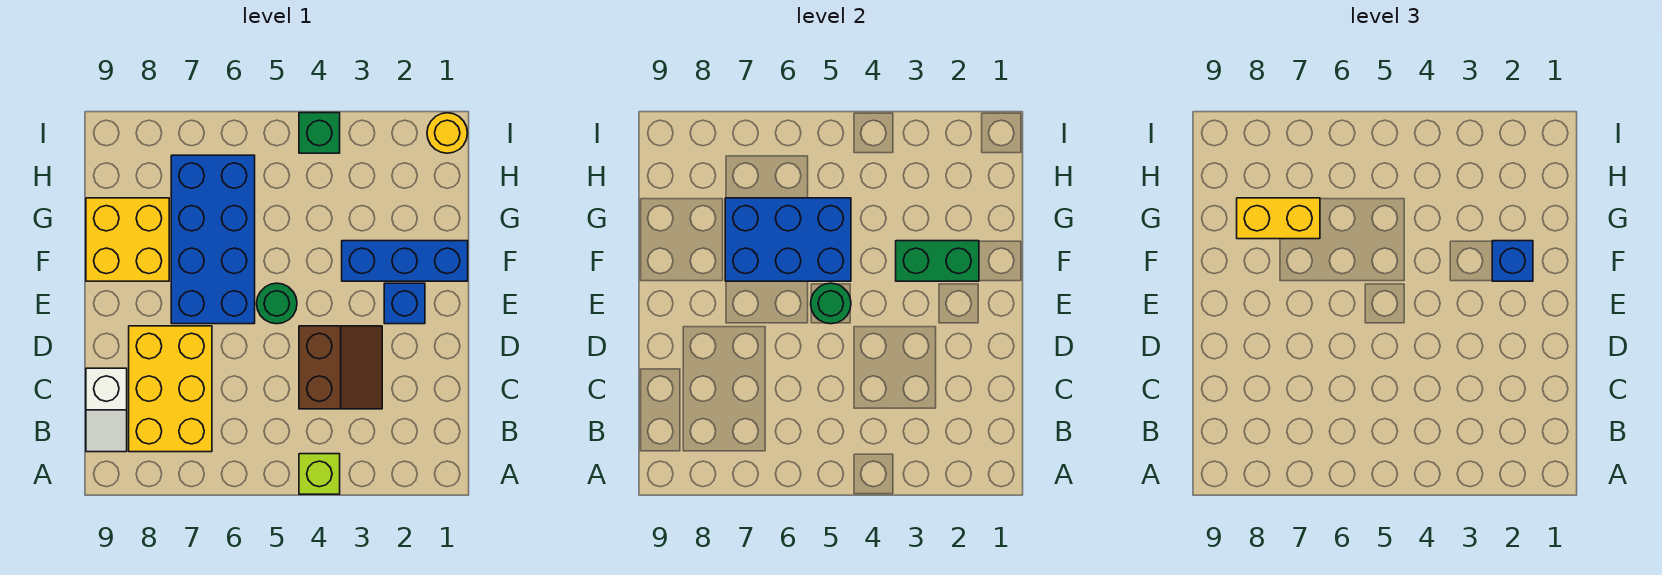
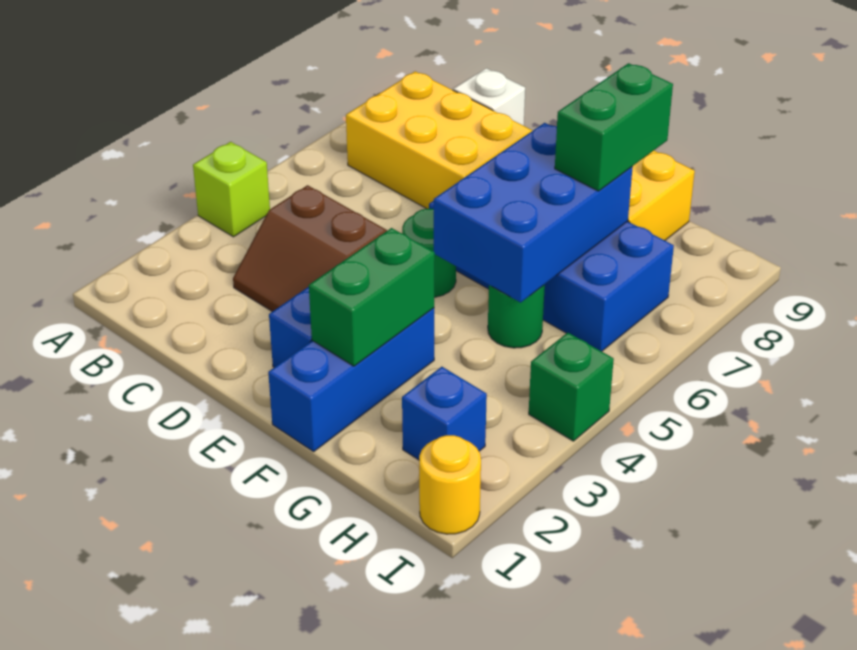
green round brick E5 level 2 -> green round brick G5 level 1
blue brick F2 level 3 -> blue brick H2 level 1
yellow brick G7:G8 level 3 -> green brick G7:G8 level 3

